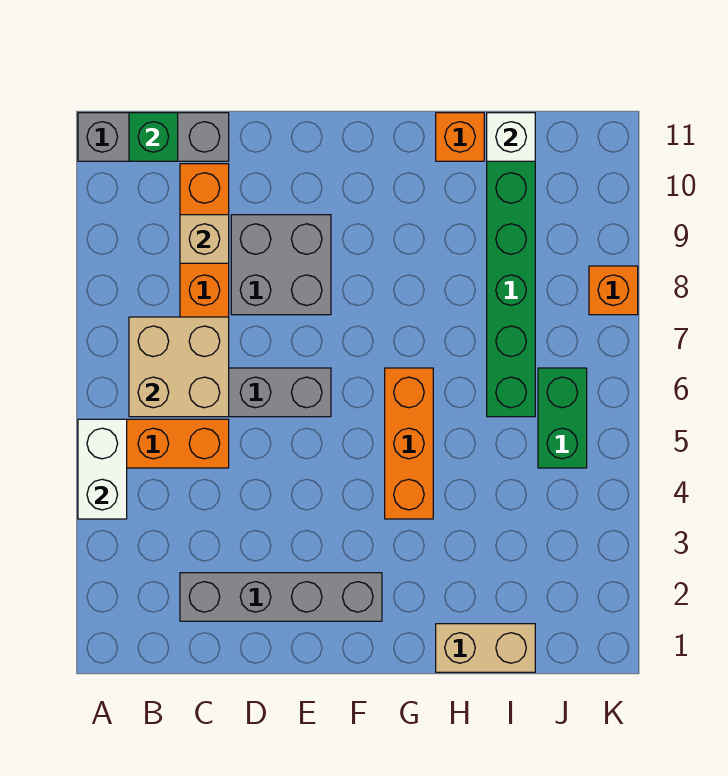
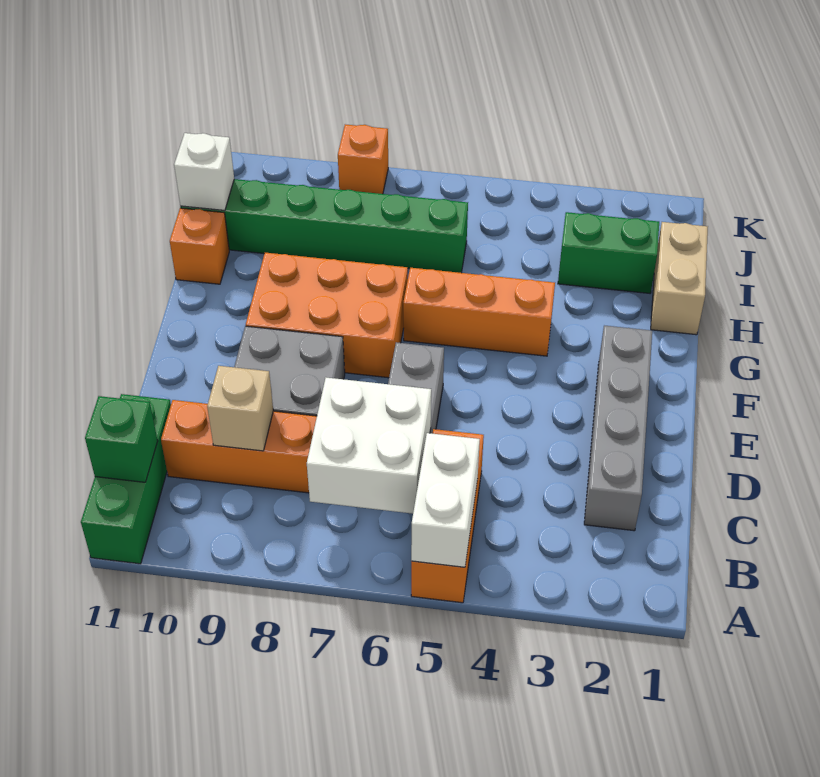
white brick A4:A5 level 2 -> white brick A5:B5 level 2
grey brick A11:C11 level 1 -> green brick A11:C11 level 1
tan brick B6:C7 level 2 -> white brick B6:C7 level 2
none -> orange brick F7:G9 level 1
green brick J5:J6 level 1 -> green brick I2:I3 level 1

